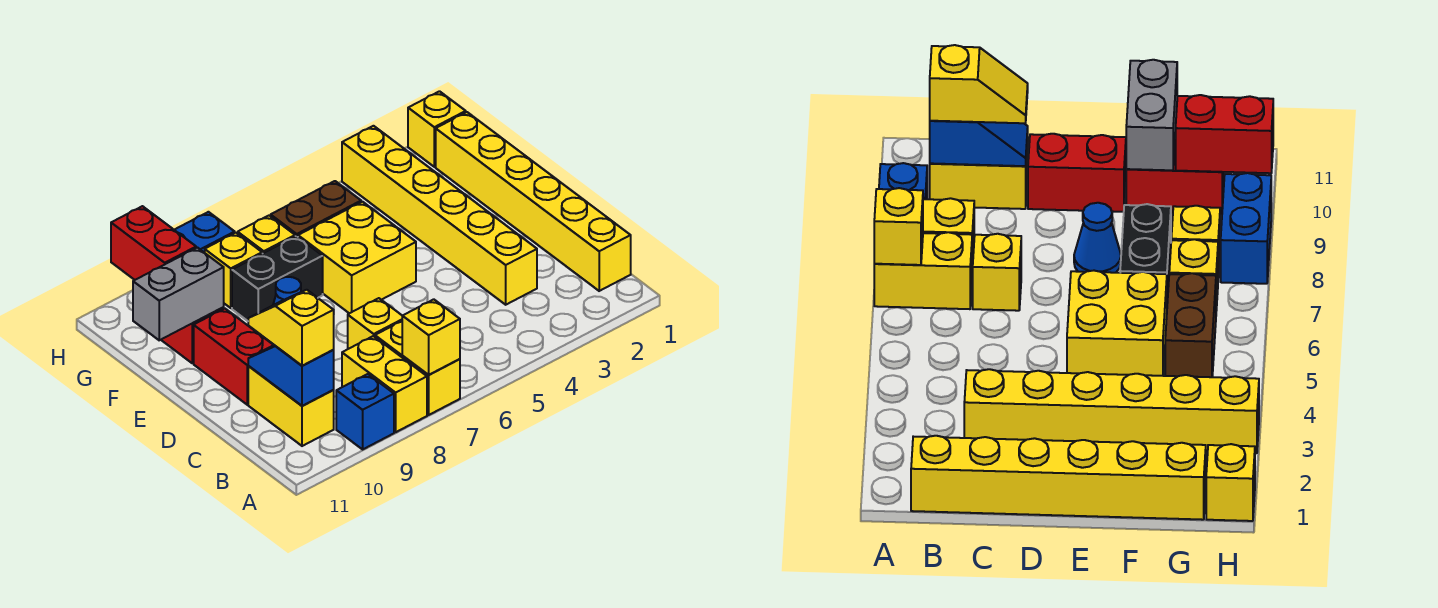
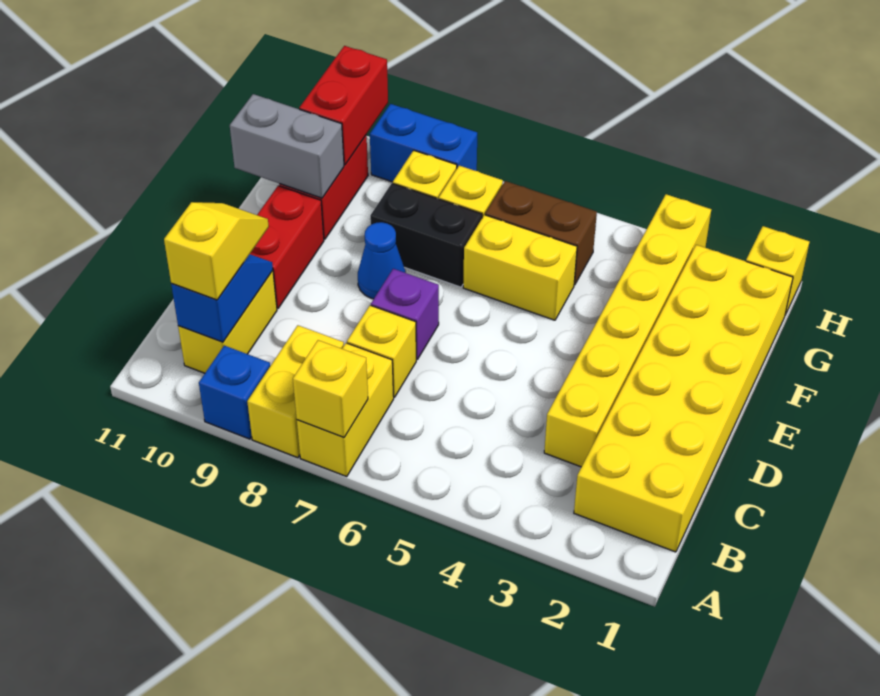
yellow brick B1:G1 level 1 -> yellow brick B1:G2 level 1
none -> purple brick D7 level 1
yellow brick E5:F6 level 1 -> yellow brick F5:F6 level 1

